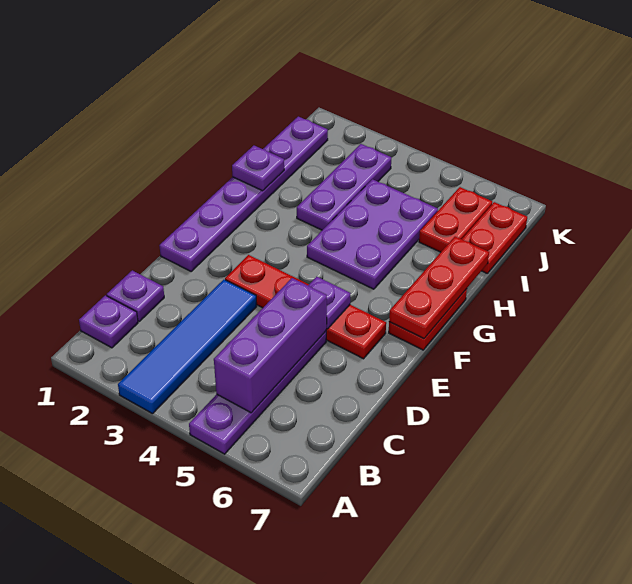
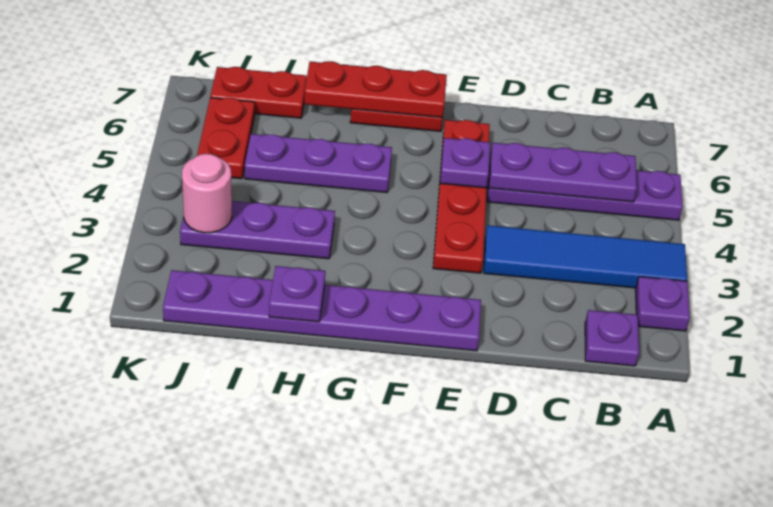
purple brick B5:D5 level 2 -> purple plate B5:D5 level 2
purple plate C1 level 1 -> purple plate A2 level 1
purple plate G4:I5 level 1 -> purple plate G5:I5 level 1
red plate I6:J6 level 1 -> red plate J5:J6 level 1
none -> pink round brick J3 level 2

